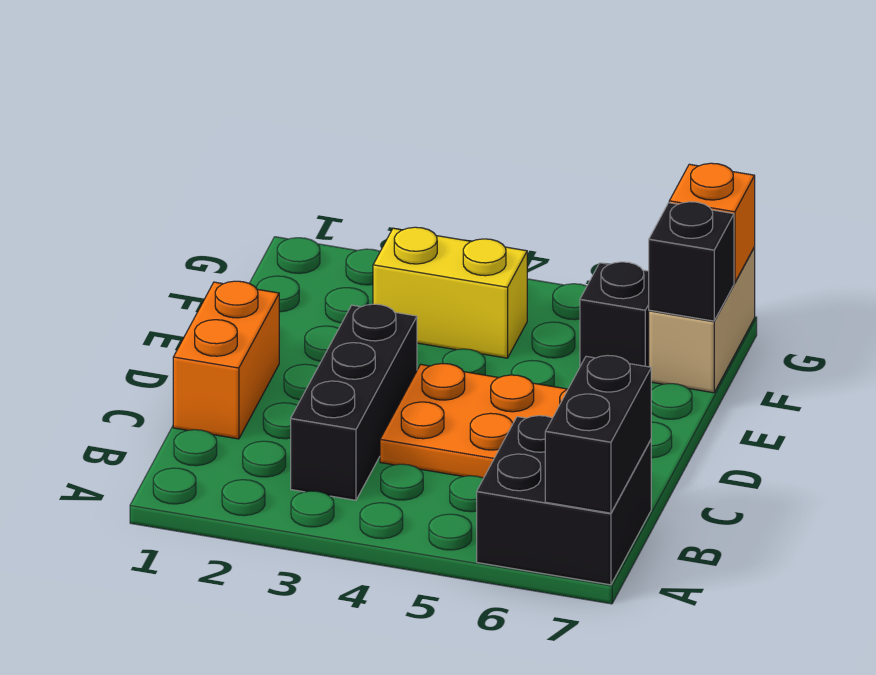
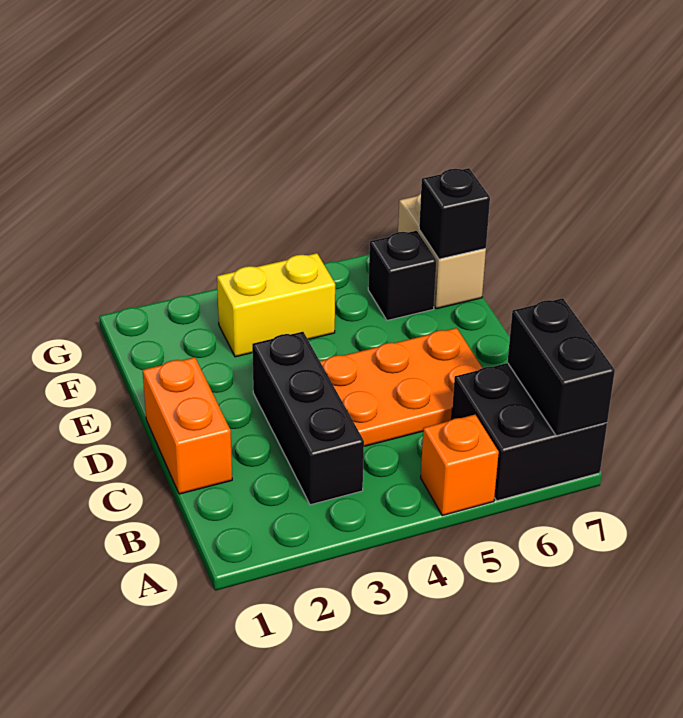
orange brick G7 level 2 -> orange brick A5 level 1

